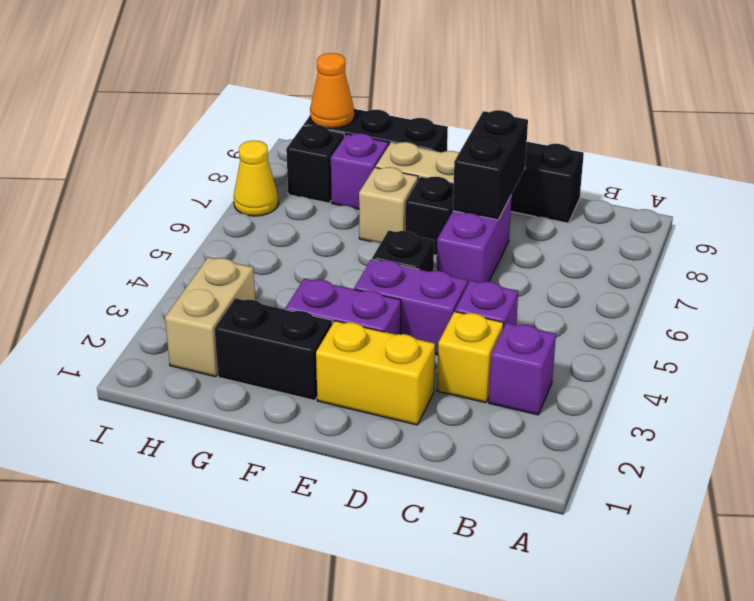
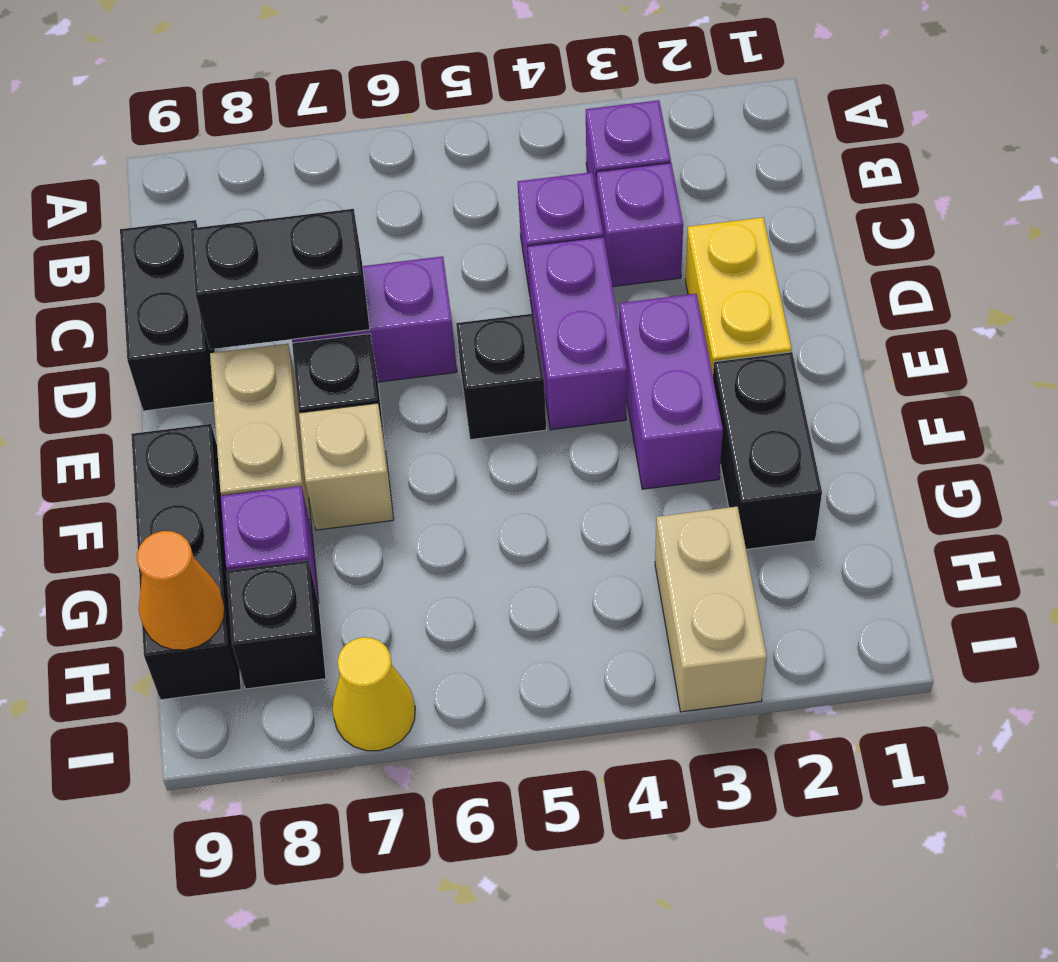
yellow brick C3 level 1 -> purple brick C3 level 1
tan brick H2:H3 level 1 -> tan brick H3:I3 level 1

